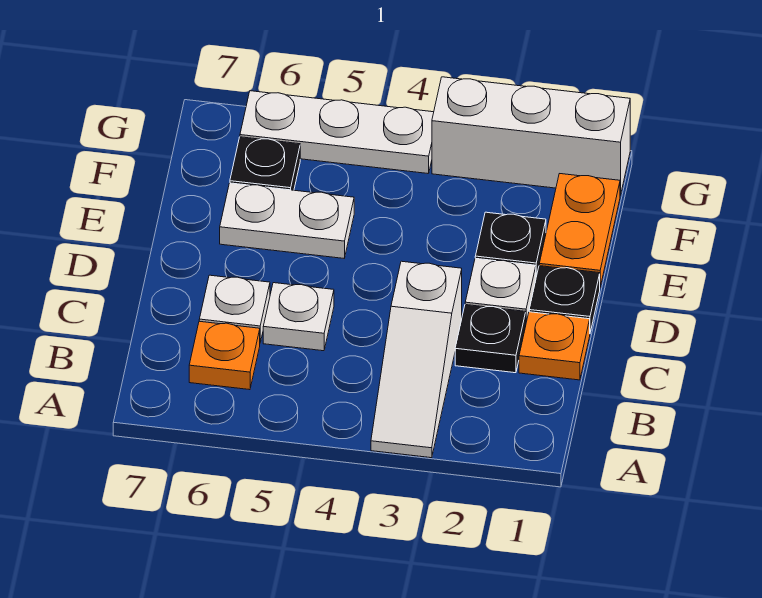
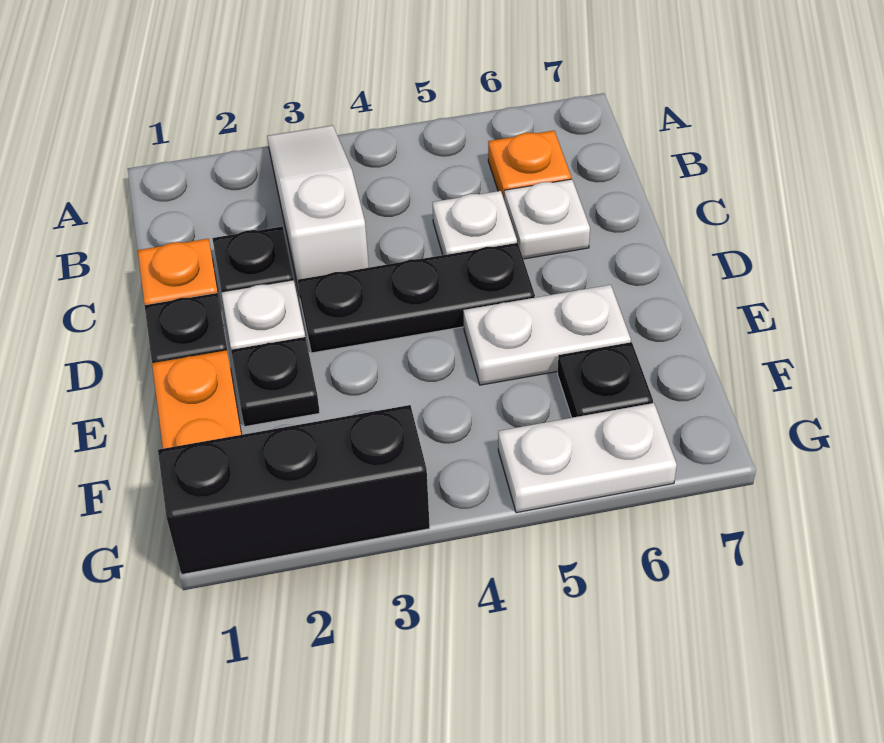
none -> black plate D3:D5 level 1
white brick G1:G3 level 1 -> black brick G1:G3 level 1
white plate G4:G6 level 1 -> white plate G5:G6 level 1

